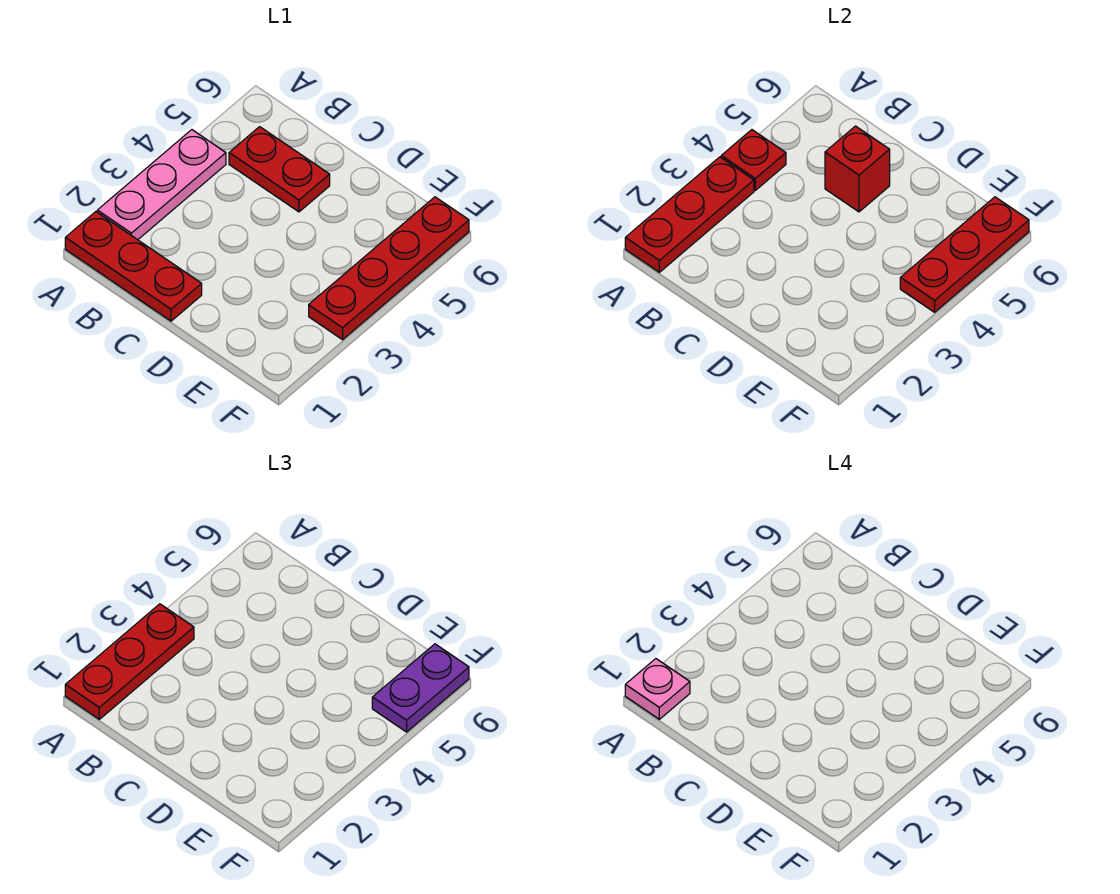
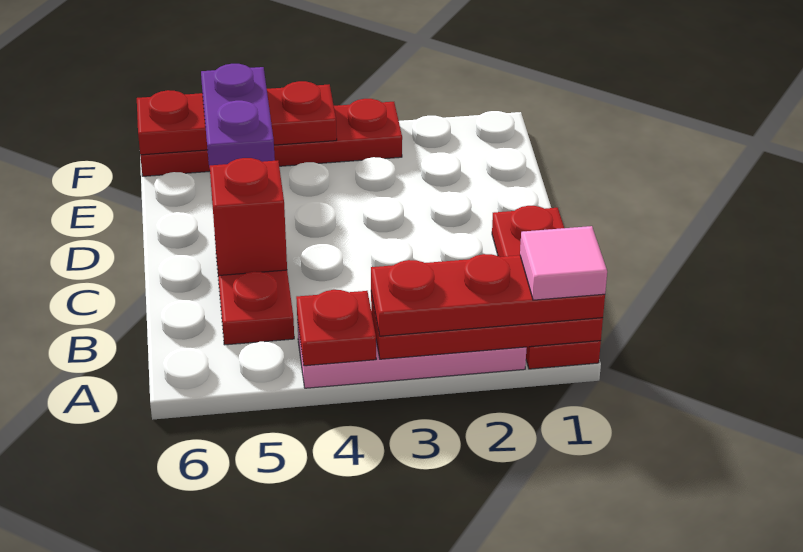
pink plate A1 level 4 -> pink tile A1 level 4
purple plate F5:F6 level 3 -> purple plate E5:F5 level 3

